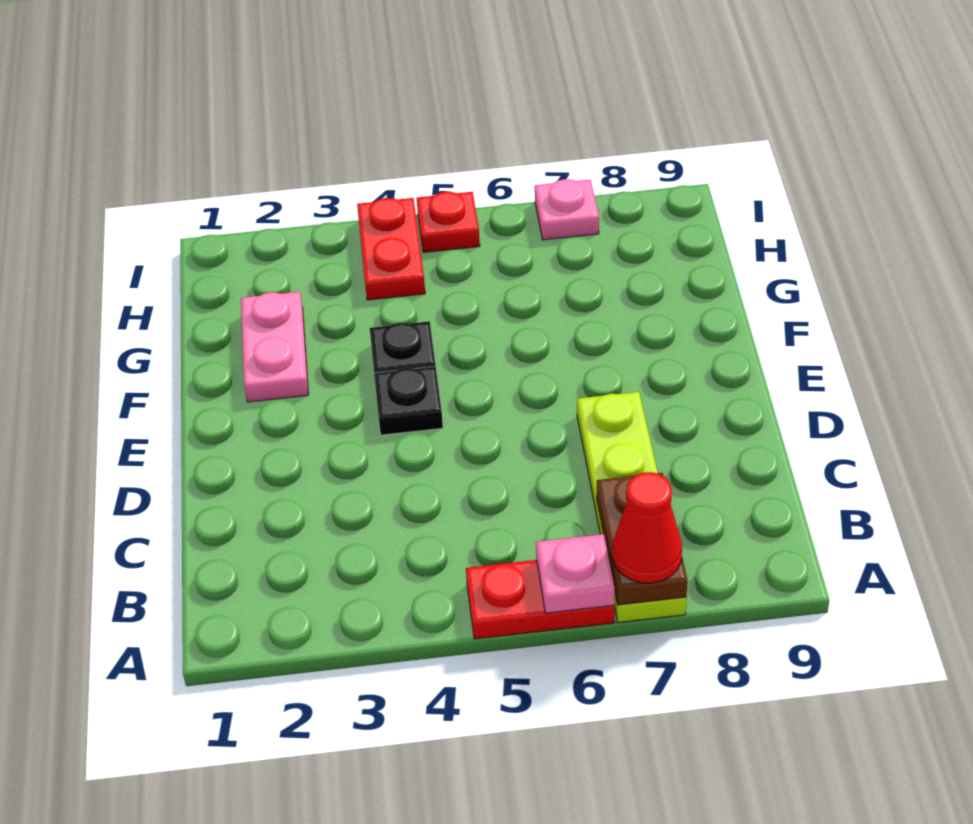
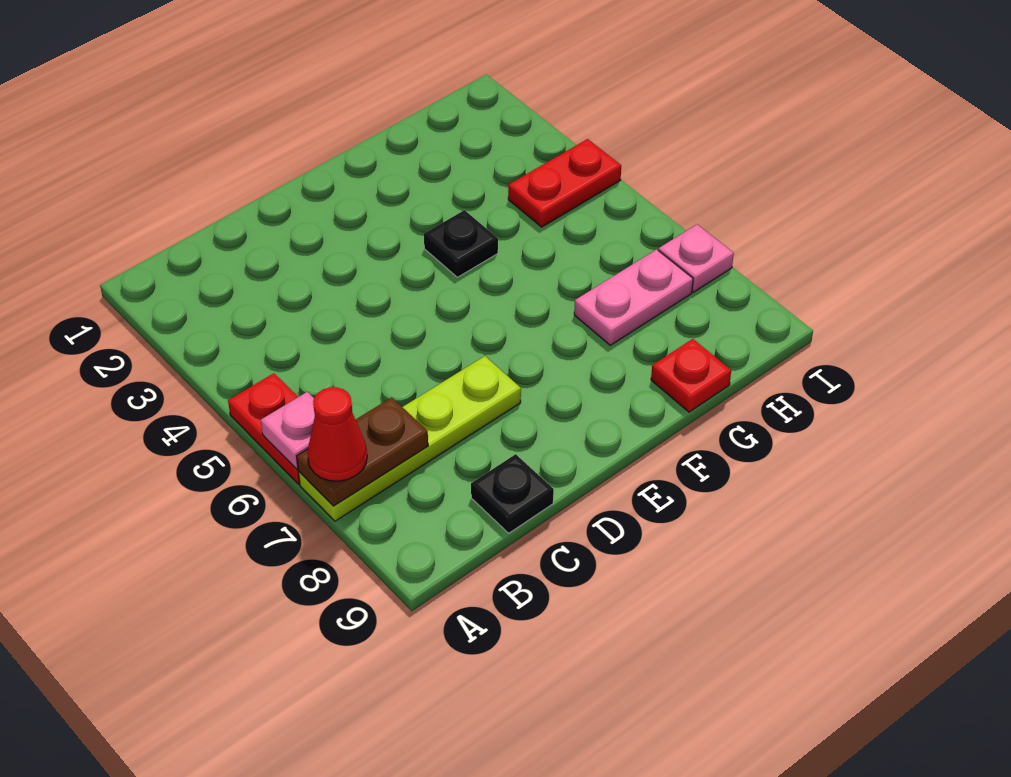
black plate E4 level 1 -> black plate C9 level 1
pink plate F2:G2 level 1 -> pink plate G7:H7 level 1
red plate I5 level 1 -> red plate G9 level 1

